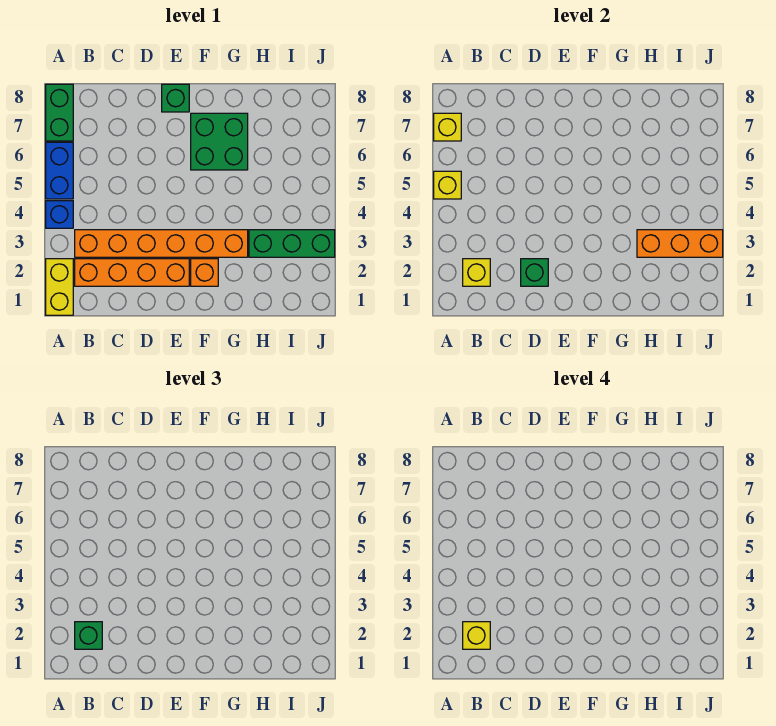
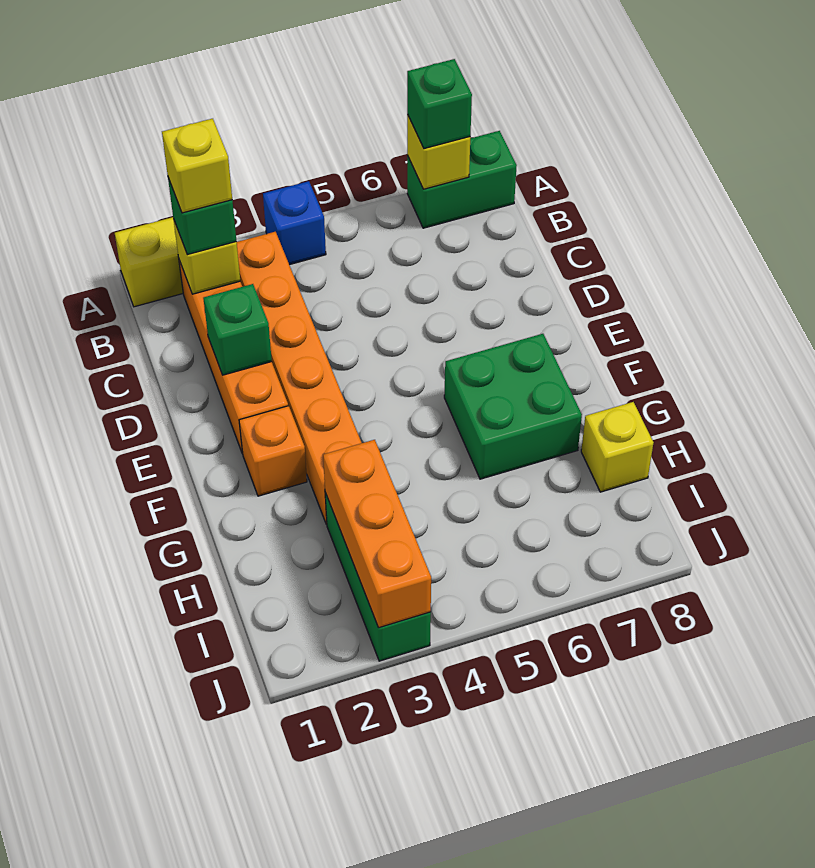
blue brick A5:A6 level 1 -> none
yellow brick A5 level 2 -> yellow brick H8 level 1
green brick E8 level 1 -> green brick A7 level 3

